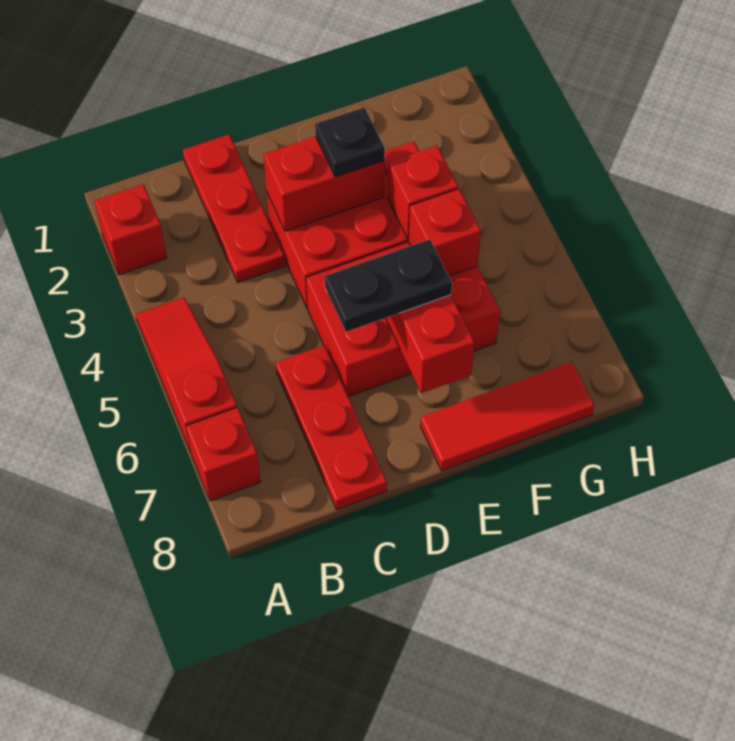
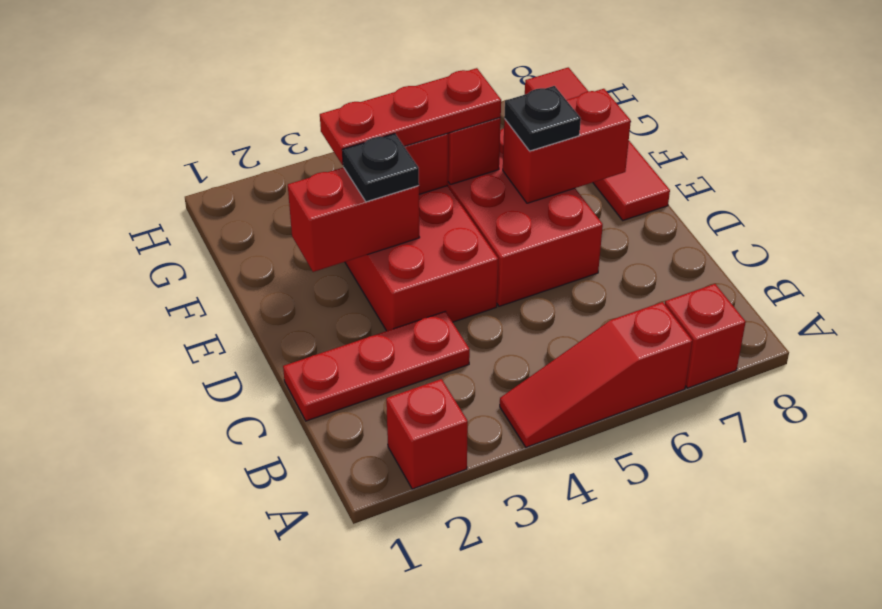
red plate C6:C8 level 1 -> red plate F3:F5 level 3
red brick D3:E3 level 2 -> red brick E2:E3 level 2
black plate D6:E6 level 3 -> black plate E6 level 3
red tile E8:G8 level 1 -> red tile E8:H8 level 1

